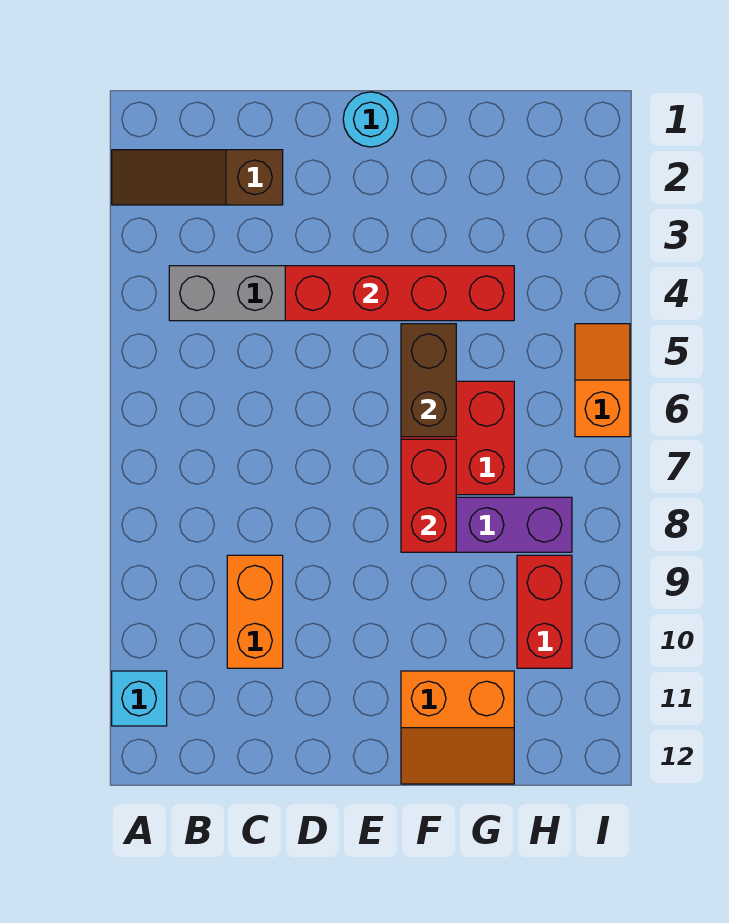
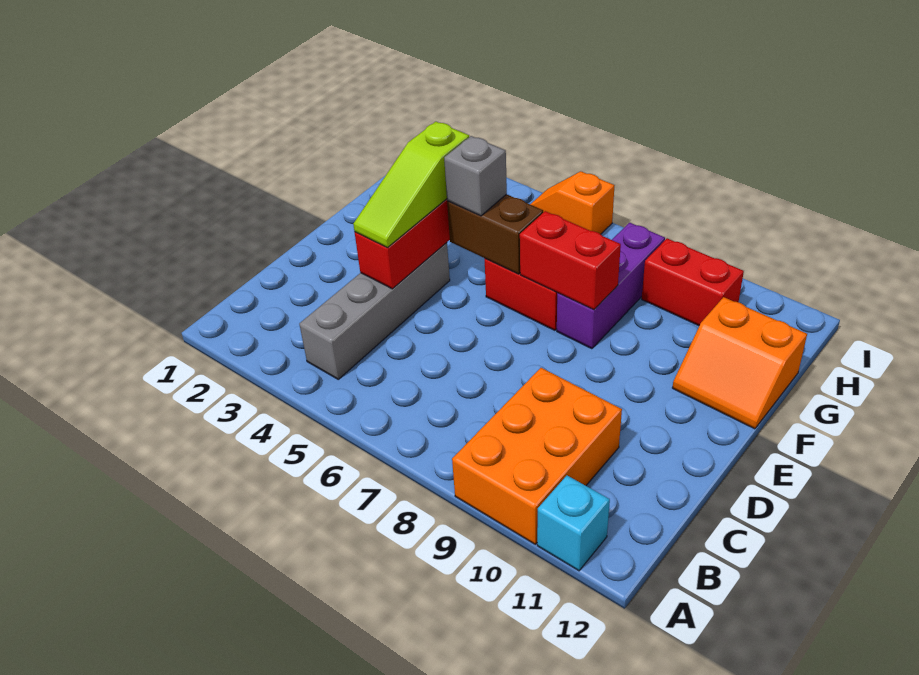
brown slope A2:C2 level 1 top C -> none
orange brick C9:C10 level 1 -> orange brick A9:C10 level 1
none -> lime slope D4:F4 level 3 top F
cyan round brick E1 level 1 -> none
none -> grey brick F5 level 3
orange slope F11:G12 level 1 top 11 -> orange slope F11:G12 level 1 top G

